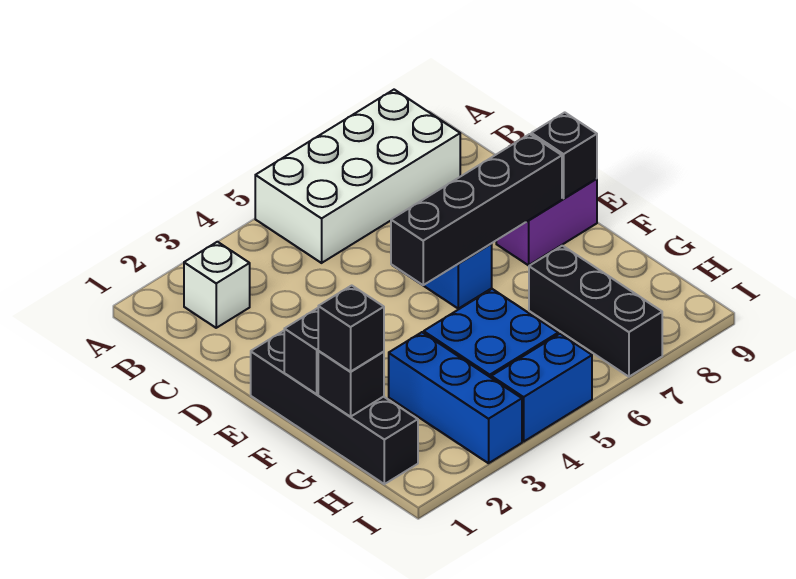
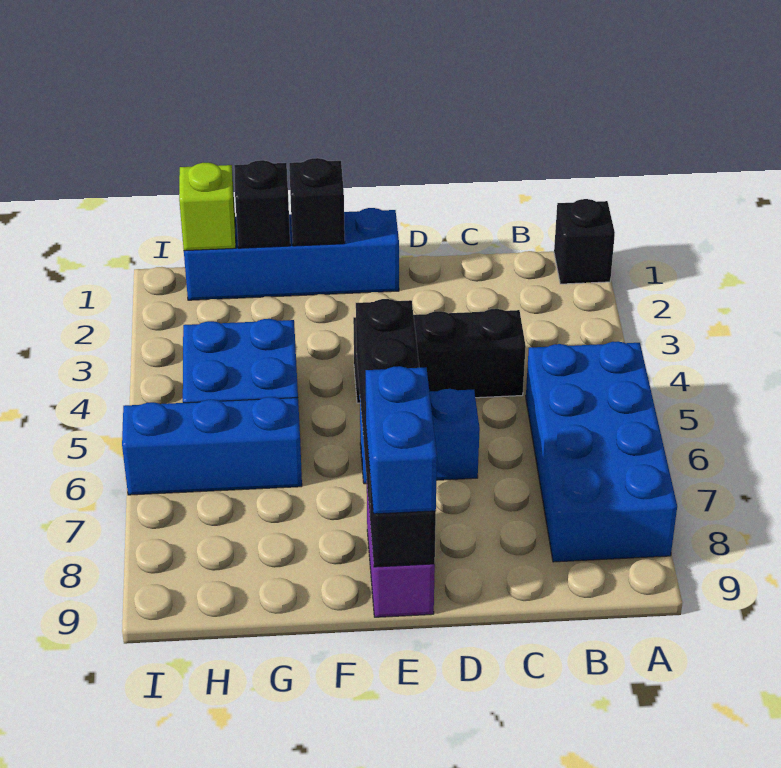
white brick A5:B8 level 1 -> blue brick A5:B8 level 1
white brick B2 level 1 -> none
black brick E1:H1 level 1 -> blue brick E1:H1 level 1
black brick G1 level 3 -> black brick A1 level 1
blue brick G3:I3 level 1 -> blue brick G6:I6 level 1
black brick G7:I7 level 1 -> black brick C4:E4 level 1
none -> lime brick H1 level 2
blue brick I4:I5 level 1 -> blue brick E8:E9 level 3

